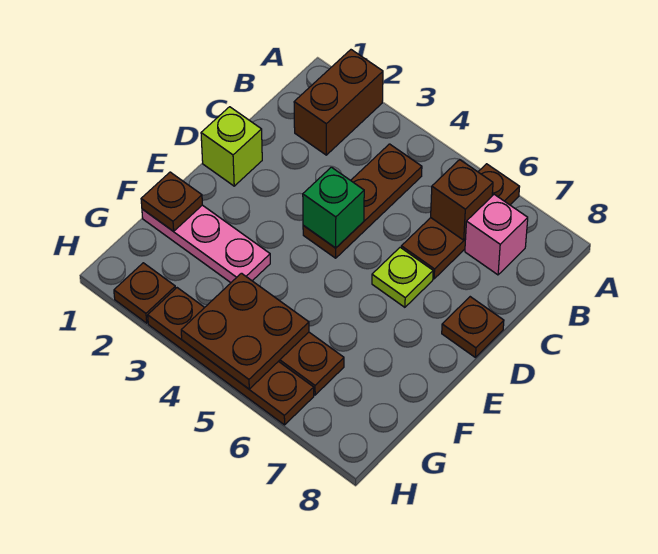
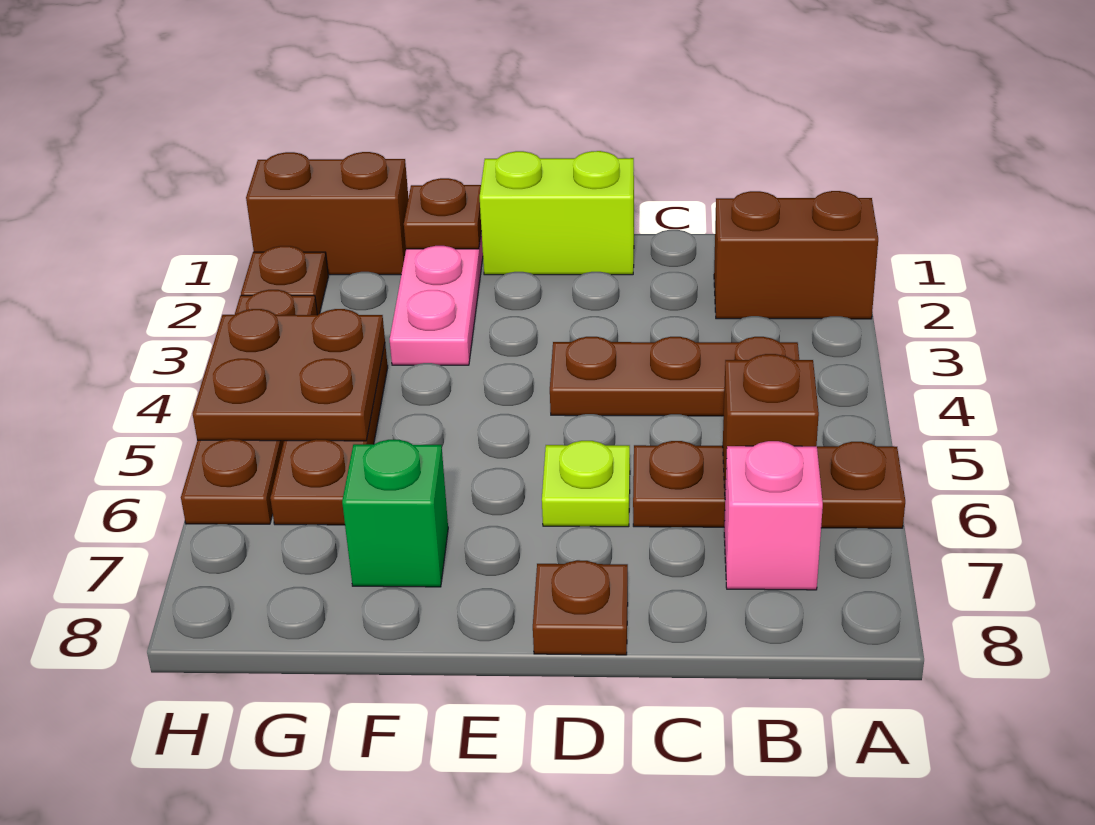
lime brick D1 level 1 -> lime brick D1:E1 level 1
green brick D4 level 2 -> green brick F7 level 1
none -> brown brick G1:H1 level 1

